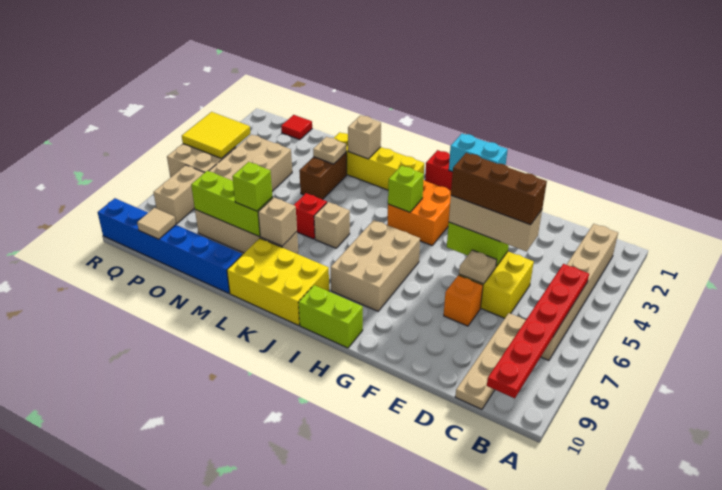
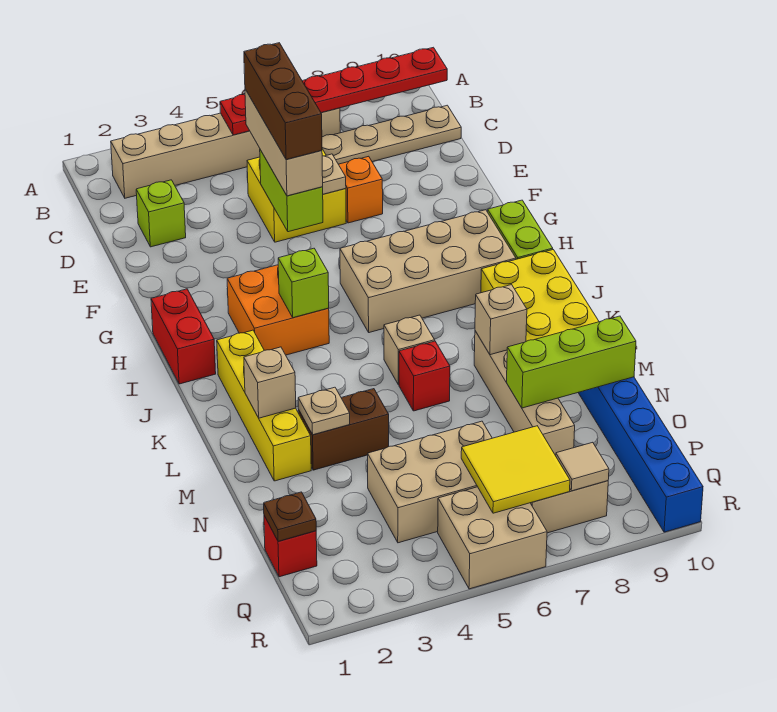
cyan brick G1:H1 level 2 -> none
tan brick H6:I8 level 1 -> tan brick H6:I9 level 1
lime brick M8:O8 level 2 -> lime brick N8:N10 level 2
lime brick M8 level 3 -> lime brick D2 level 1
red tile P1 level 1 -> red brick P1 level 1
none -> brown plate P1 level 2
tan tile P10 level 2 -> tan tile Q8 level 2
yellow tile Q4:R5 level 2 -> yellow tile P6:Q7 level 2

